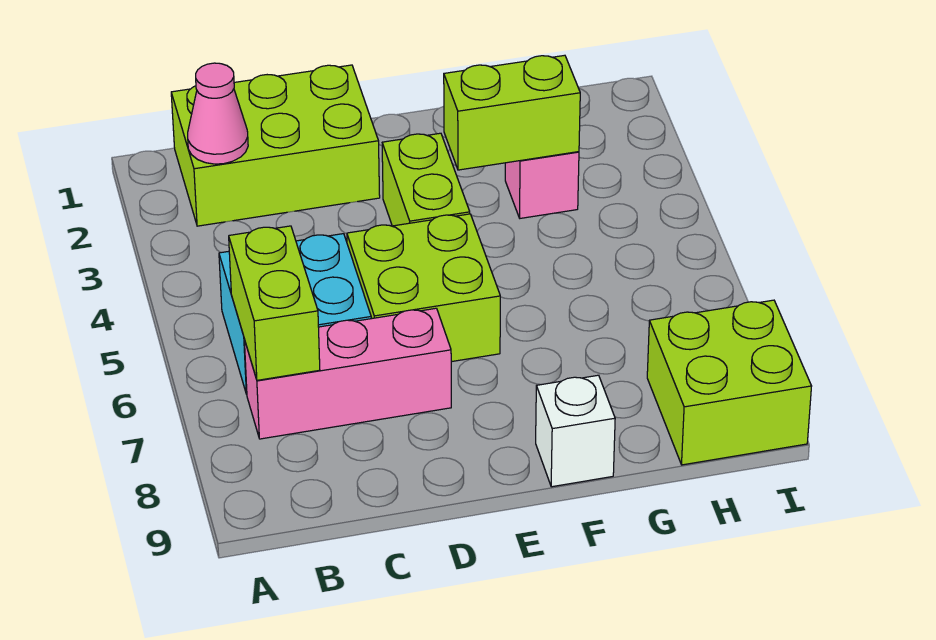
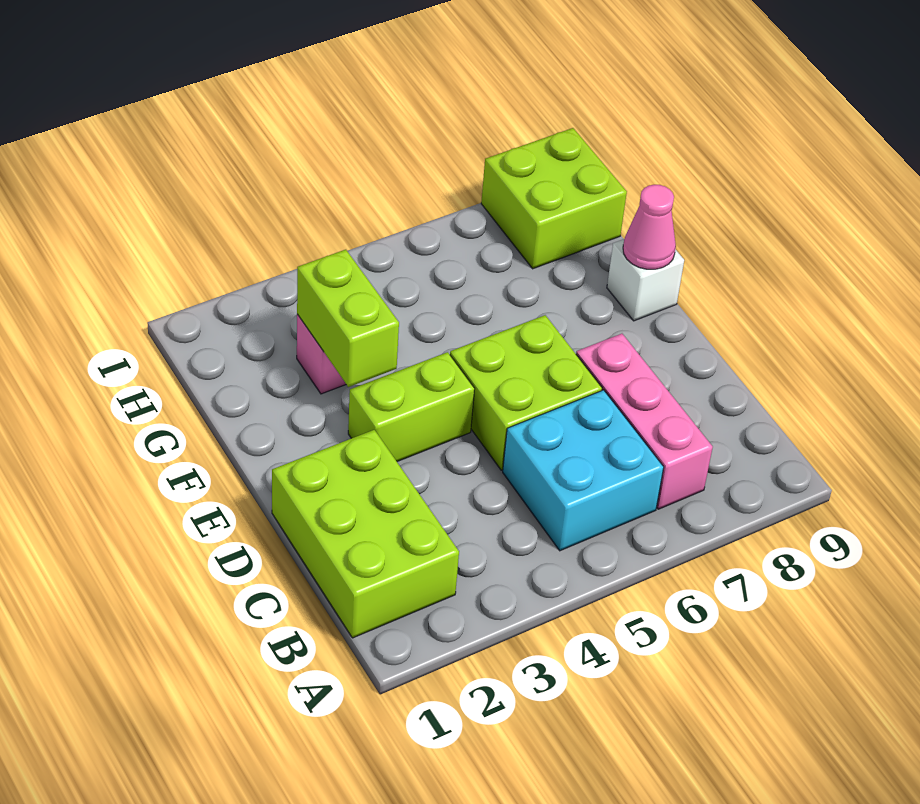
pink cone B2 level 2 -> pink cone F9 level 2
lime brick B6:B7 level 2 -> none

